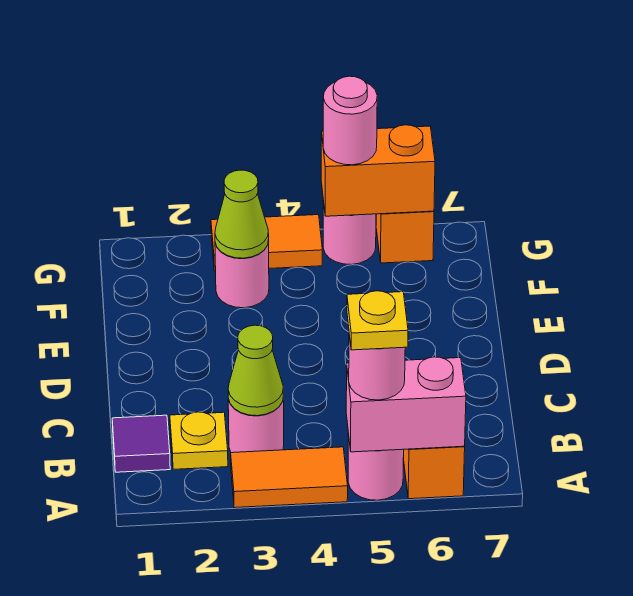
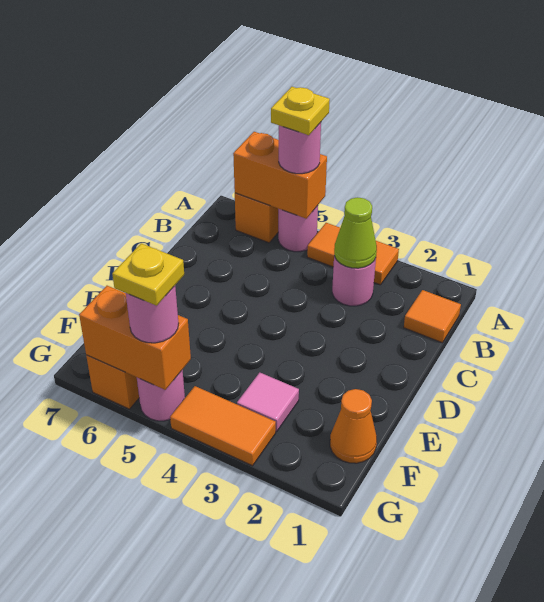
pink brick A5:A6 level 2 -> orange brick A5:A6 level 2
purple tile B1 level 1 -> orange tile B1 level 1
yellow plate B2 level 1 -> yellow plate G5 level 4
none -> orange cone F1 level 1
pink round brick F3 level 1 -> pink tile F3 level 1
lime cone F3 level 2 -> none

